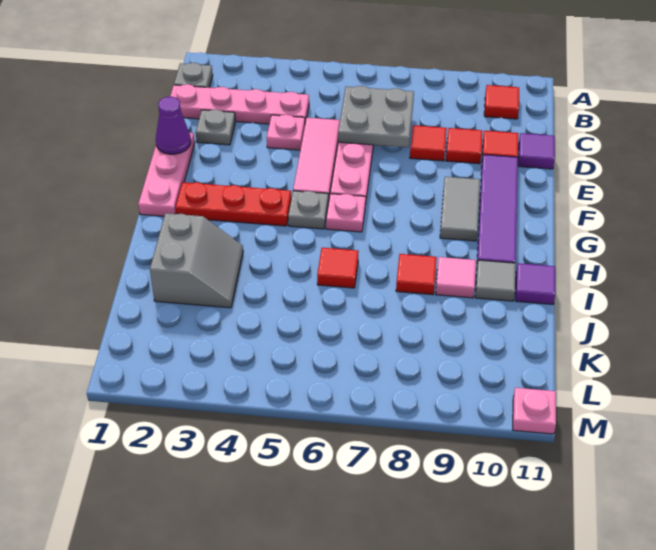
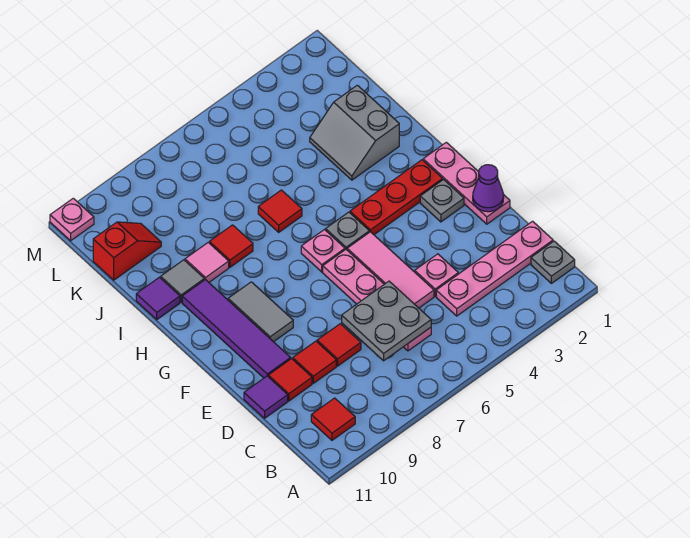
grey plate D2 level 1 -> grey plate F2 level 1
none -> red slope K10:K11 level 1 top 11

